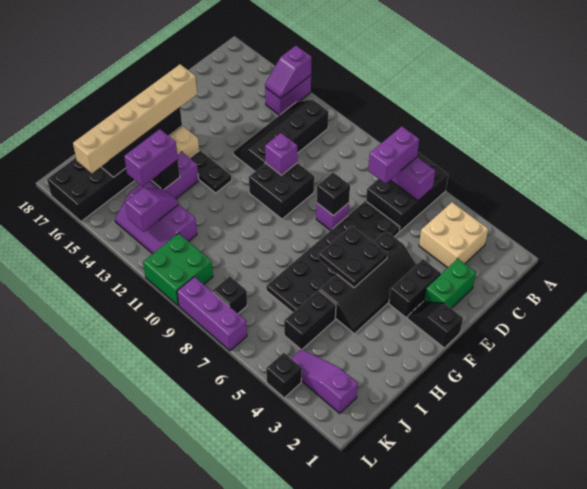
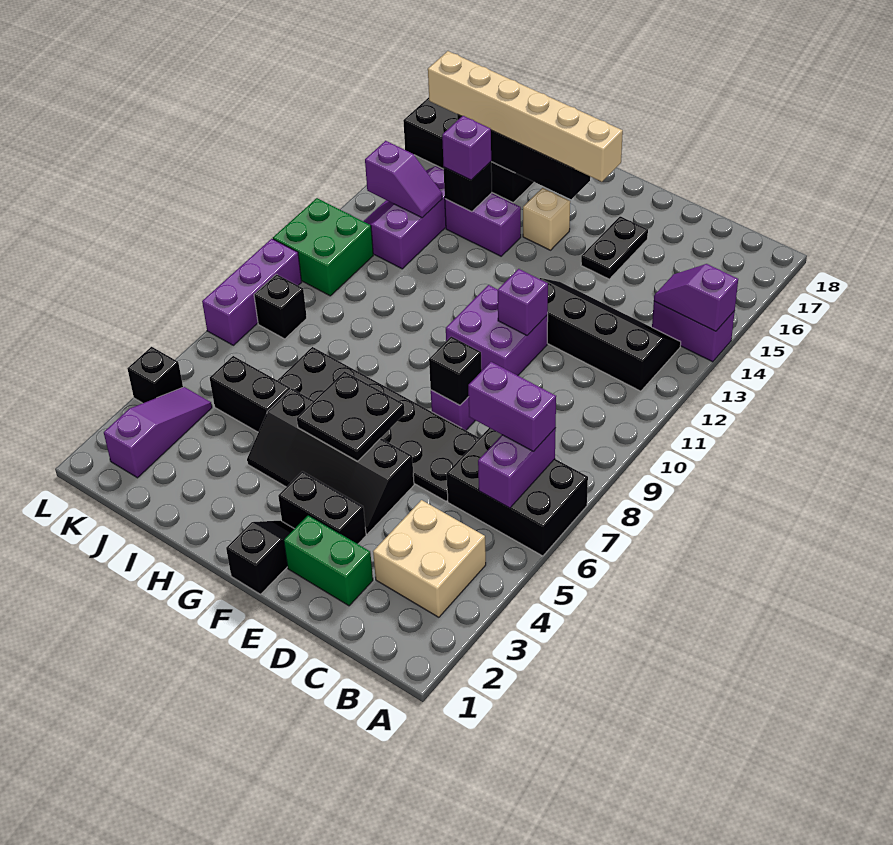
black brick E10:F11 level 1 -> purple brick E10:F11 level 1
black plate G13:G14 level 1 -> black plate E15:E16 level 1
purple brick I14:J14 level 3 -> purple brick I14 level 3

